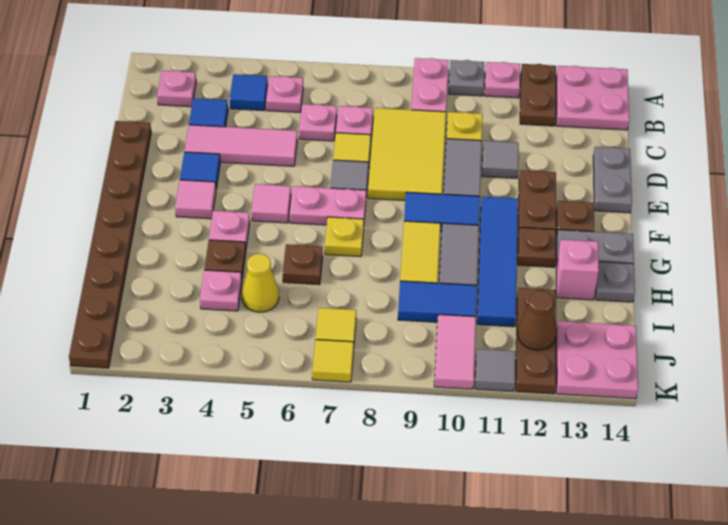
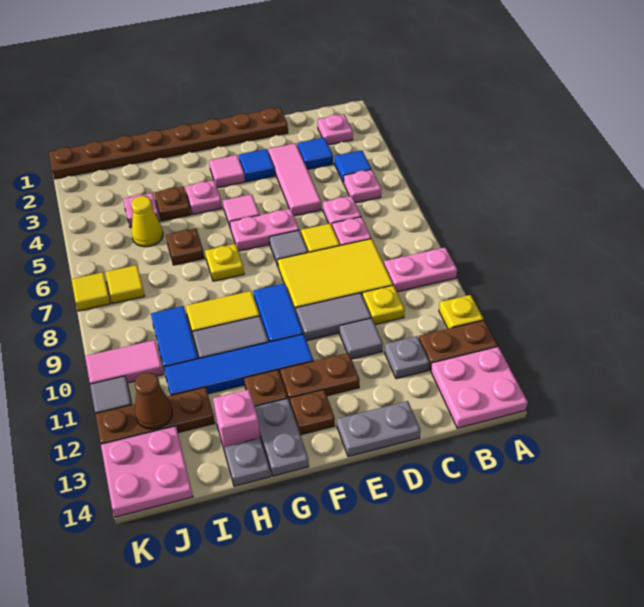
grey plate A10 level 1 -> grey plate C12 level 1
pink plate A11 level 1 -> yellow plate A11 level 1
pink plate F6:F7 level 1 -> pink plate E6:F6 level 1

